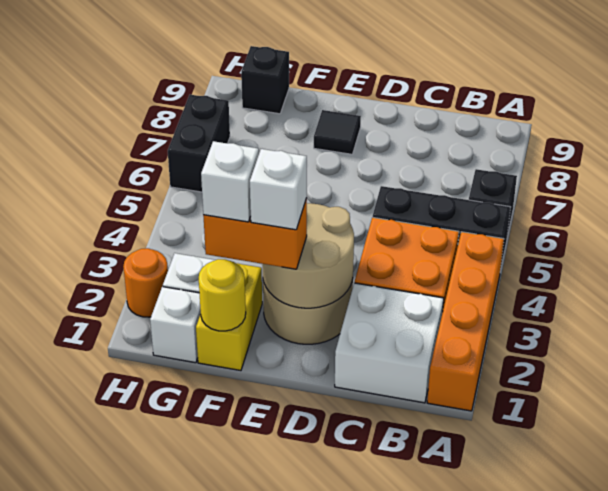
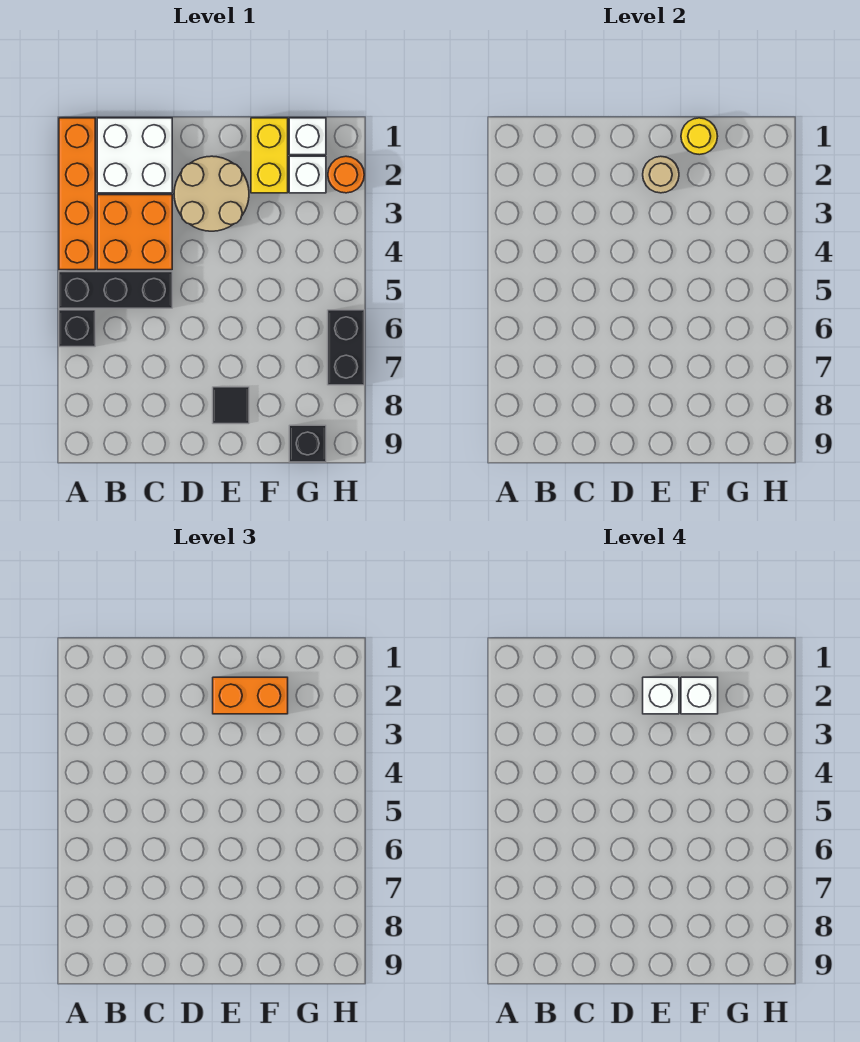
tan round brick D2:E3 level 2 -> tan round brick E2 level 2

